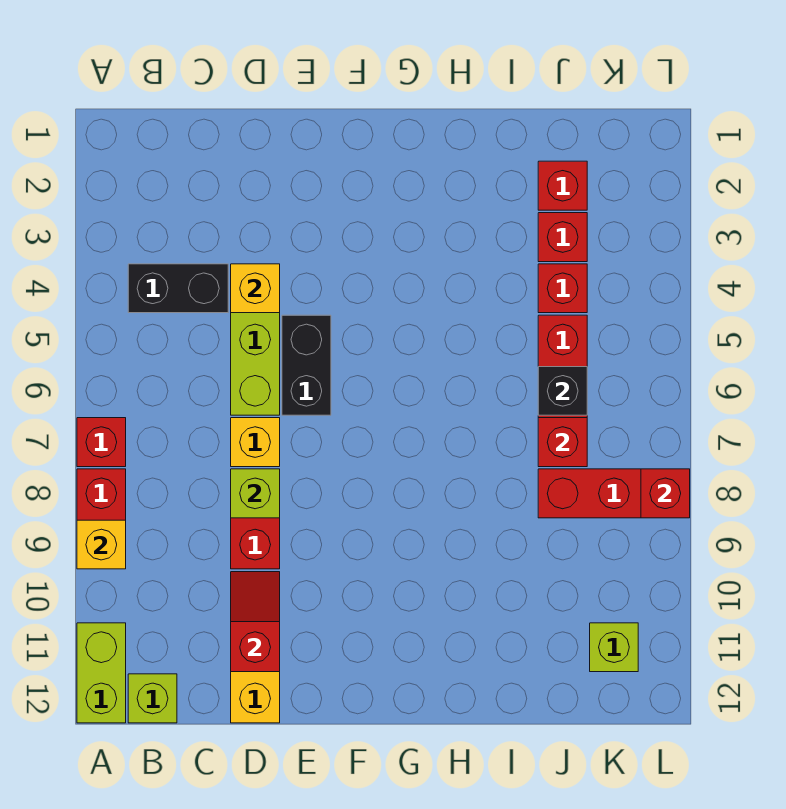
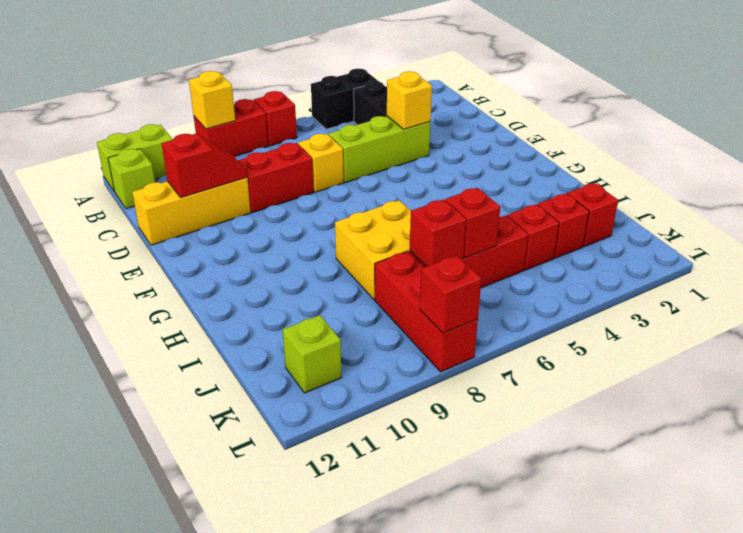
lime brick D8 level 2 -> none
black brick E5:E6 level 1 -> black brick A4:A5 level 1
none -> yellow brick H7:I8 level 1
black brick J6 level 2 -> red brick J6 level 2

